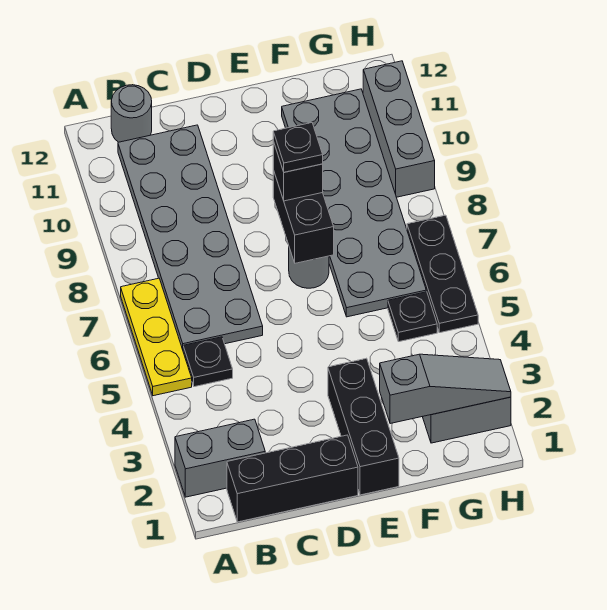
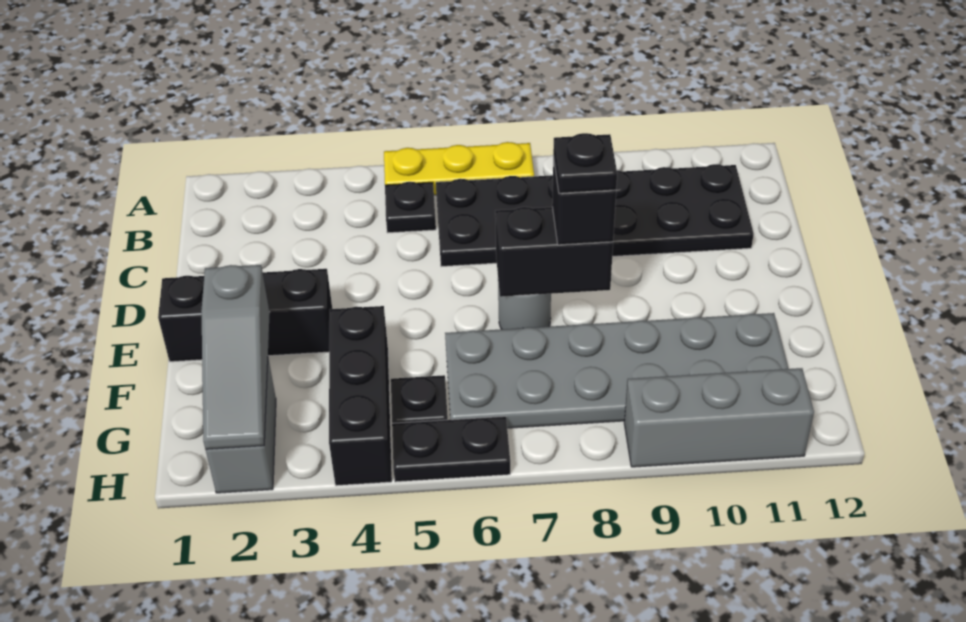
grey brick A2:B2 level 1 -> none
black brick B1:D1 level 1 -> black brick F4:H4 level 1
grey plate B6:C11 level 1 -> black plate B6:C11 level 1
grey round brick B12 level 1 -> none
black plate H5:H7 level 1 -> black plate H5:H6 level 1

